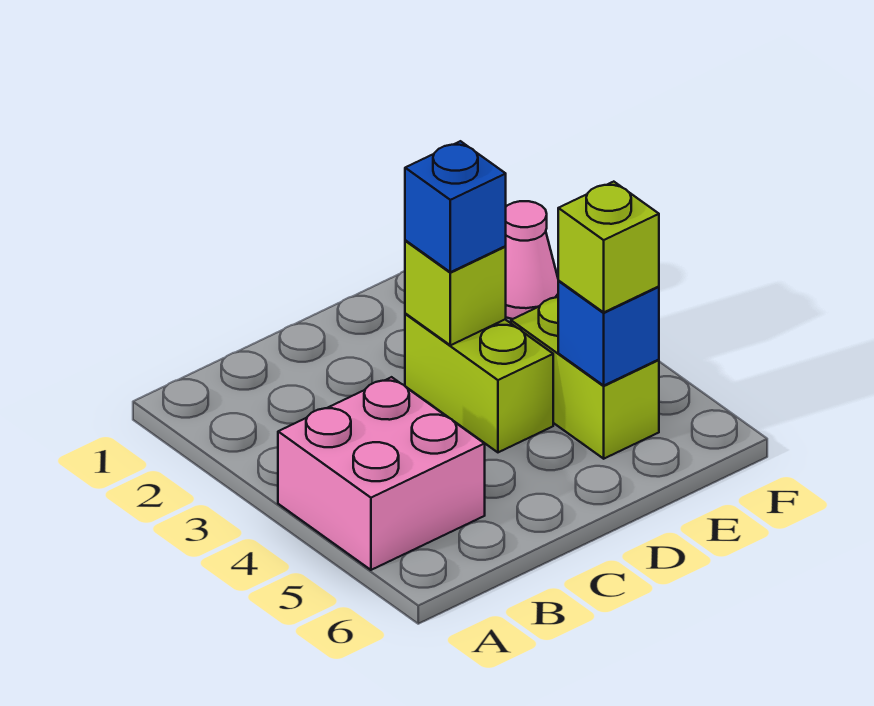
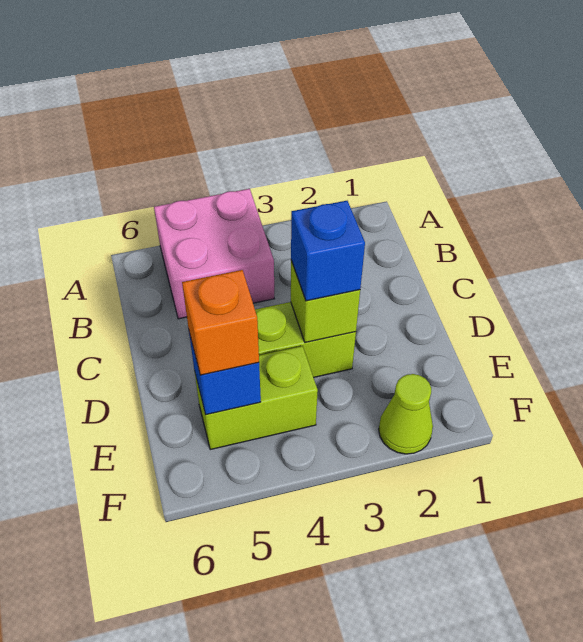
lime brick E5 level 3 -> orange brick E5 level 3
pink cone F2 level 1 -> lime cone F2 level 1

